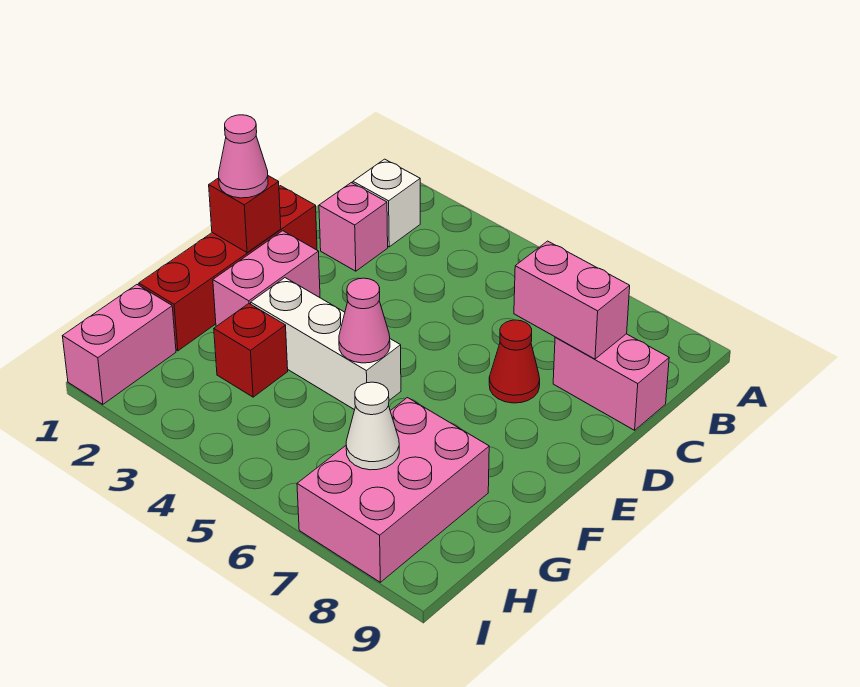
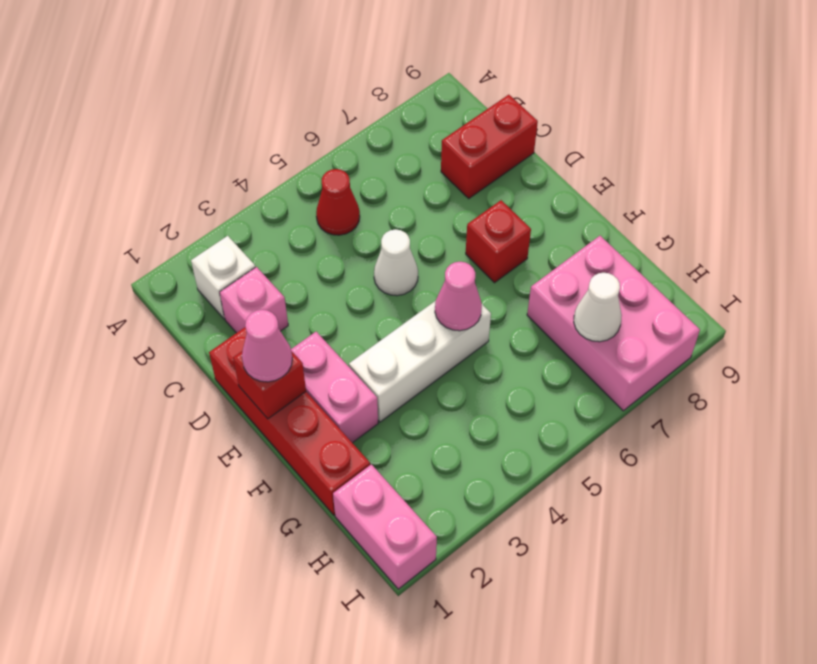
pink brick C7:C8 level 2 -> none
pink brick C8:C9 level 1 -> red brick C8:C9 level 1
none -> white cone D5 level 1
red cone D7 level 1 -> red cone B5 level 1
red brick G3 level 1 -> red brick E7 level 1

